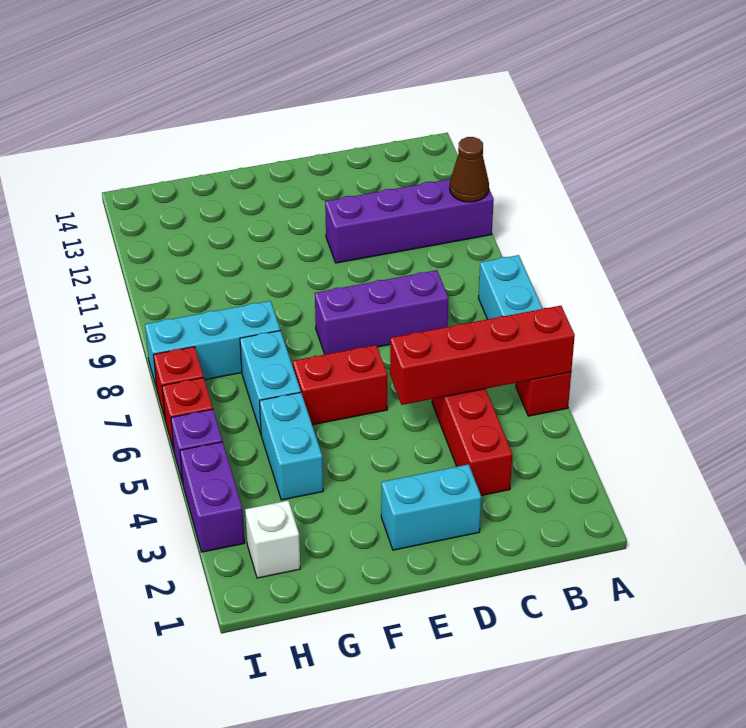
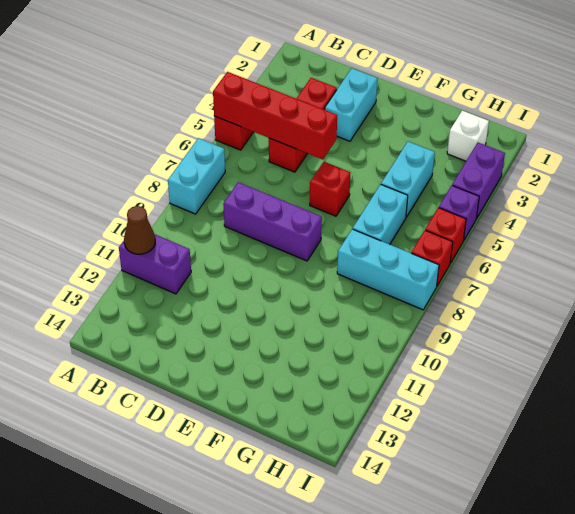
purple brick A11:D11 level 1 -> purple brick A11:B11 level 1
cyan brick D2:E2 level 1 -> cyan brick D2:D3 level 1
red brick E6:F6 level 1 -> red brick E6 level 1

